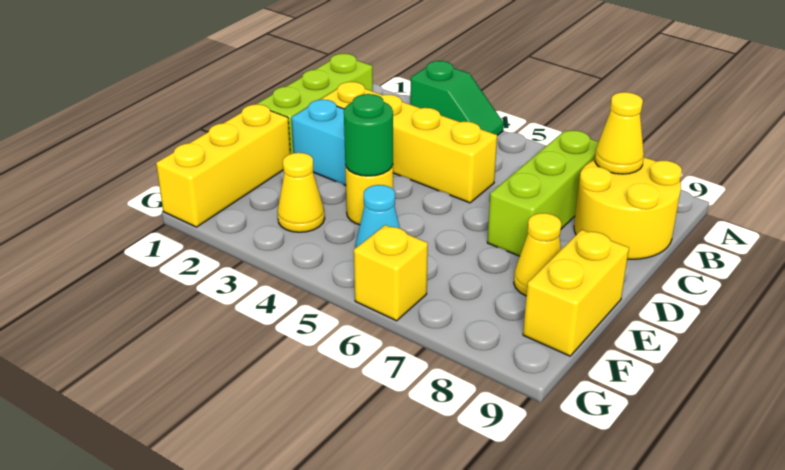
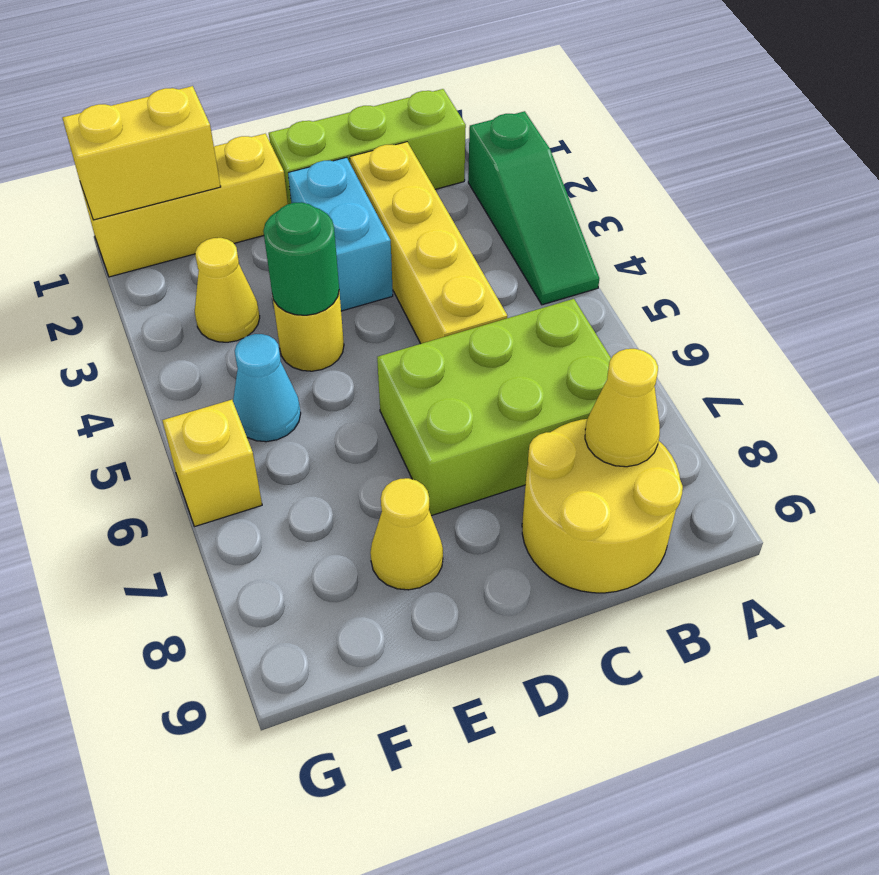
green slope A3:A4 level 1 top 3 -> green slope A2:A4 level 1 top 2
lime brick B7:D7 level 1 -> lime brick B6:D7 level 1
yellow brick E9:F9 level 1 -> yellow brick F1:G1 level 2

